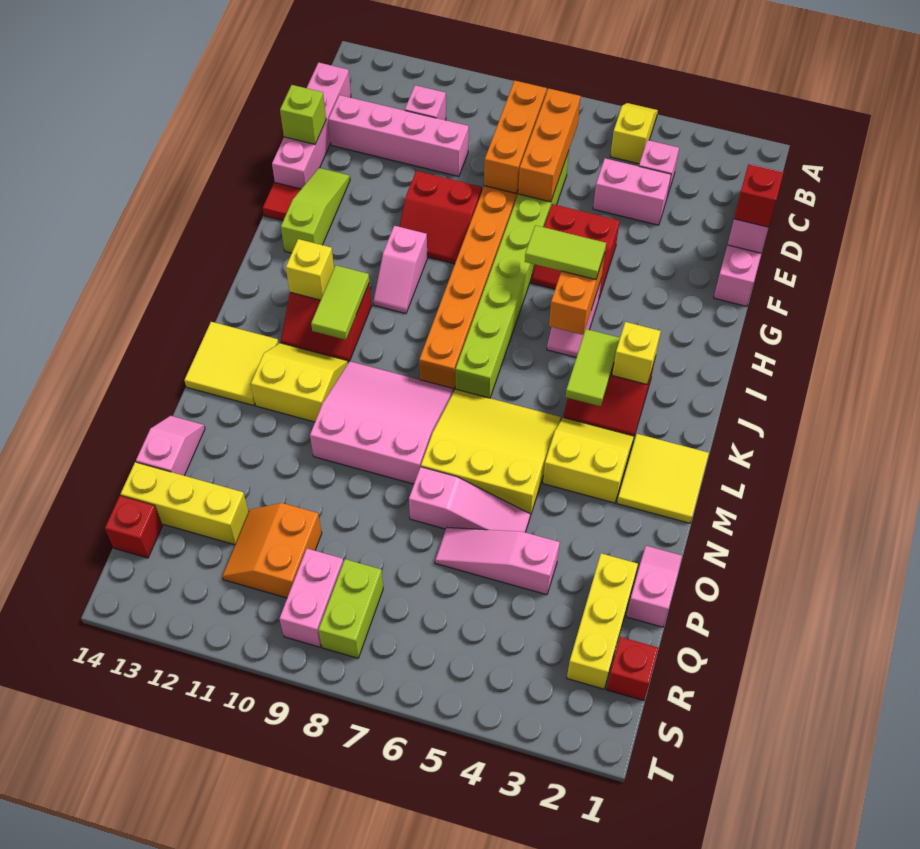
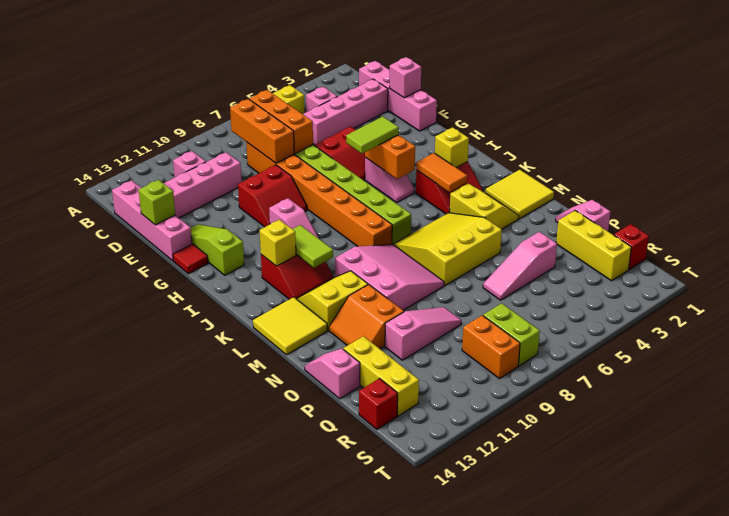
pink brick D4:D5 level 1 -> pink brick D2:D5 level 1
red brick E1 level 3 -> none
lime tile J4:K4 level 2 -> orange tile J4:K4 level 2
yellow slope L3:M4 level 1 top M -> yellow slope L3:M4 level 1 top 4
pink slope L8:N10 level 1 top N -> pink slope L8:N10 level 1 top 10
pink slope O5:O7 level 1 top 7 -> pink slope P9:P11 level 1 top 11
orange slope Q10:R11 level 1 top 10 -> orange slope N11:O12 level 1 top 11
yellow brick Q12:Q14 level 1 -> yellow brick P13:R13 level 1
pink brick R9:S9 level 1 -> orange brick R9:S9 level 1

